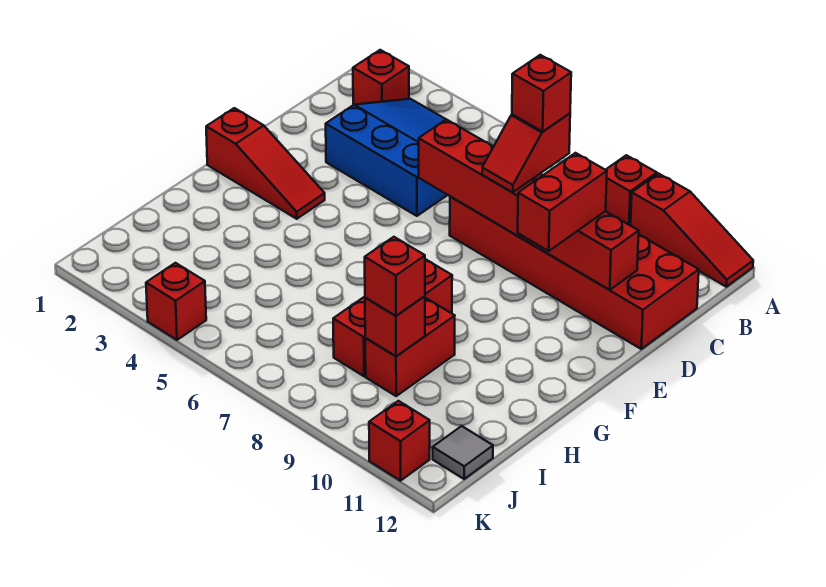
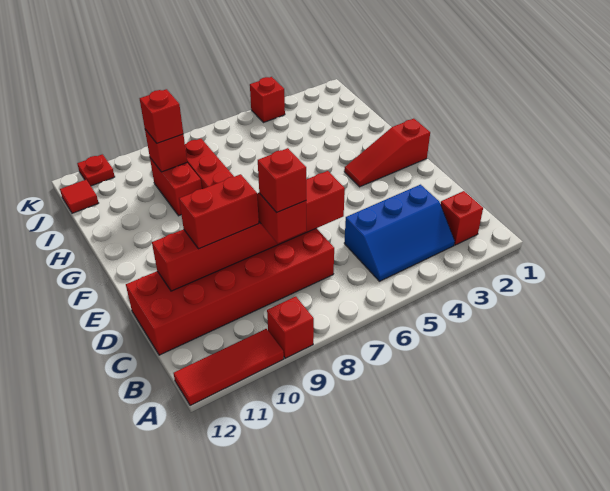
red slope A10:A12 level 1 top 10 -> red tile A10:A12 level 1
blue slope B3:D5 level 1 top D -> blue slope B3:C5 level 1 top C
red brick D10:E10 level 3 -> red brick D9:D10 level 3
grey tile J12 level 1 -> red tile J12 level 1
red brick K11 level 1 -> red plate K11 level 1

